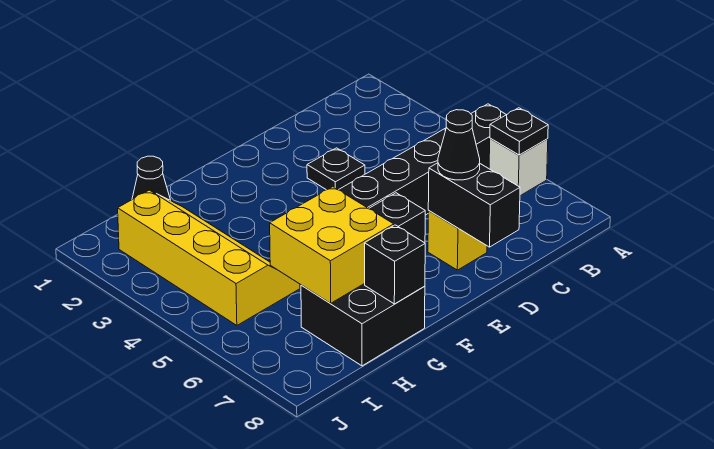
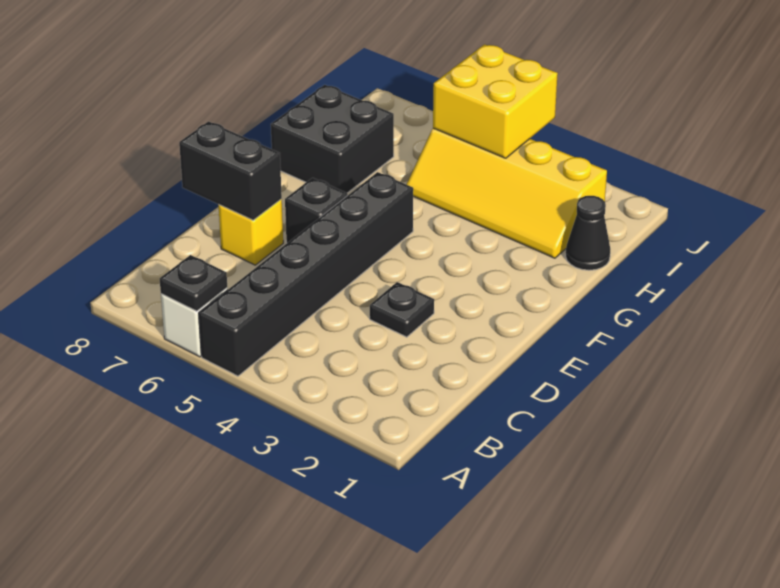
black cone D7 level 3 -> none
yellow brick G6:H7 level 2 -> yellow brick I4:J5 level 2
black brick G8 level 2 -> none

